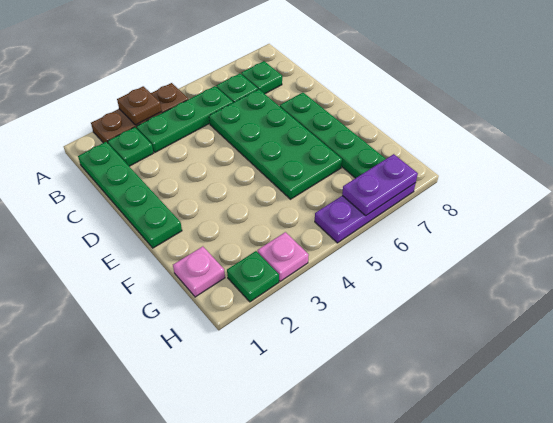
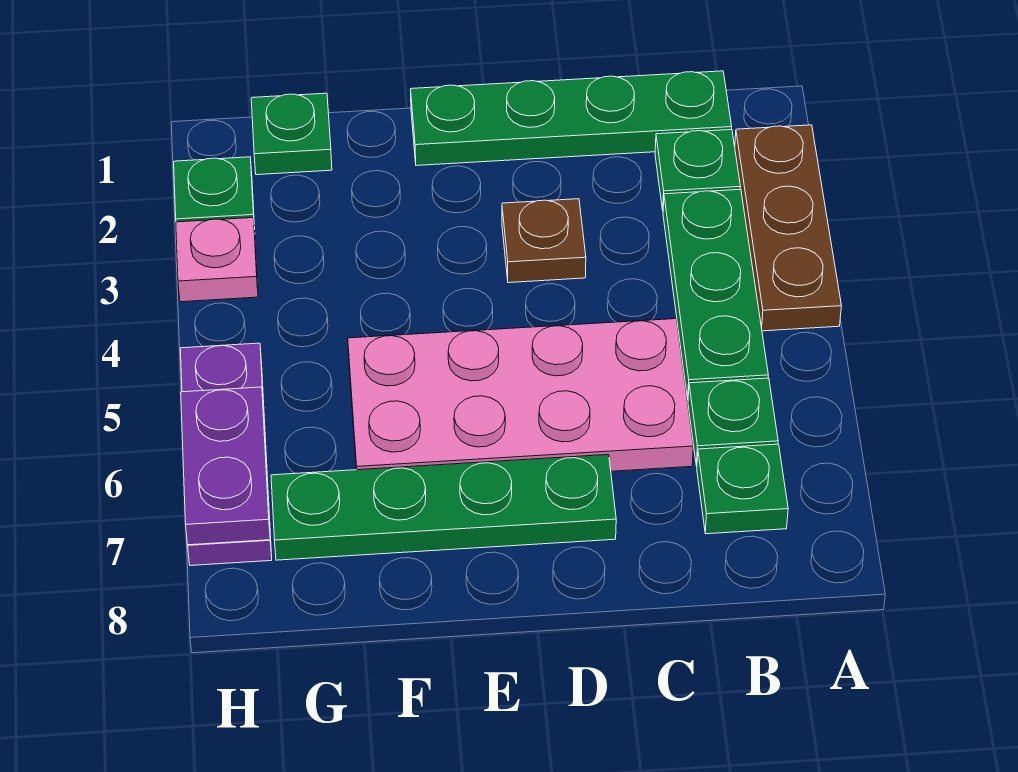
brown plate A3 level 2 -> brown plate D3 level 1
green plate C5:F6 level 1 -> pink plate C5:F6 level 1
pink plate G1 level 1 -> green plate G1 level 1

